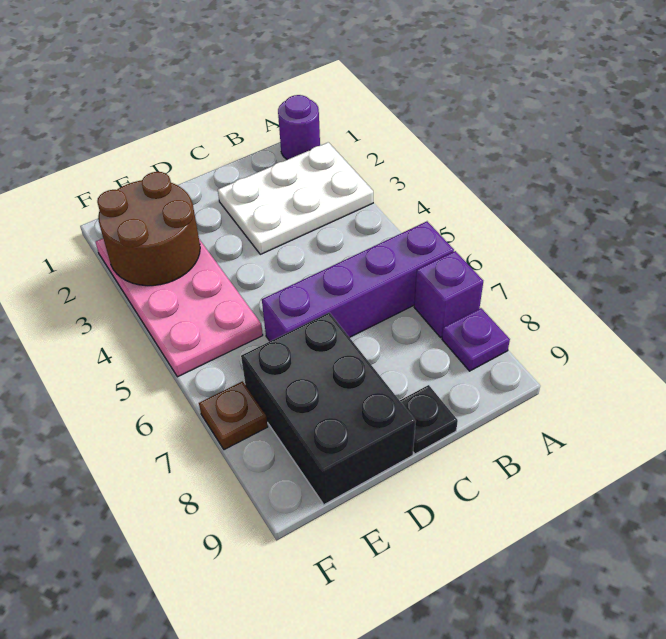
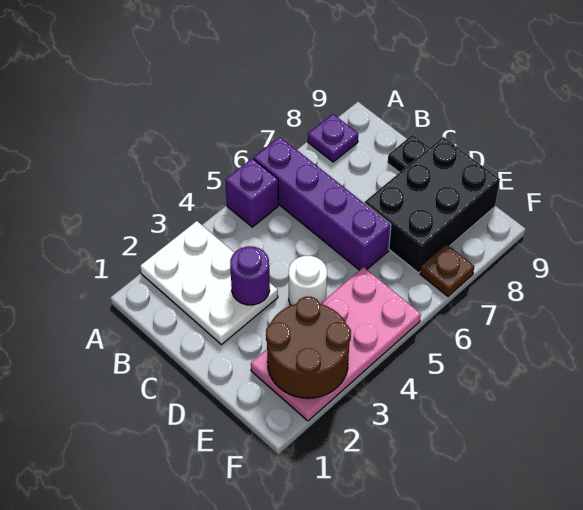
purple round brick A1 level 1 -> purple round brick C3 level 2
purple brick A7 level 1 -> purple brick A5 level 1
none -> white round brick D4 level 1

